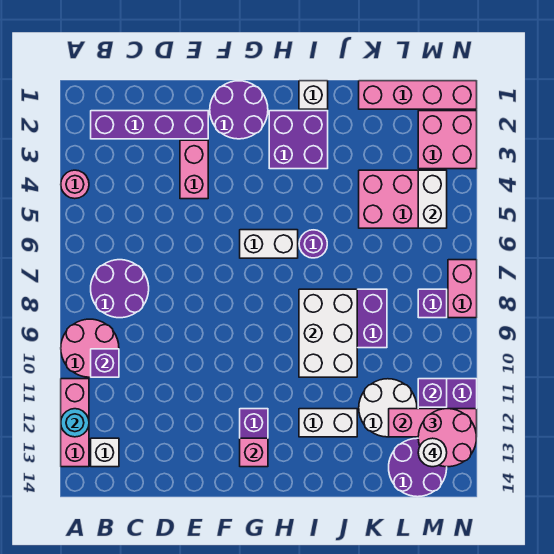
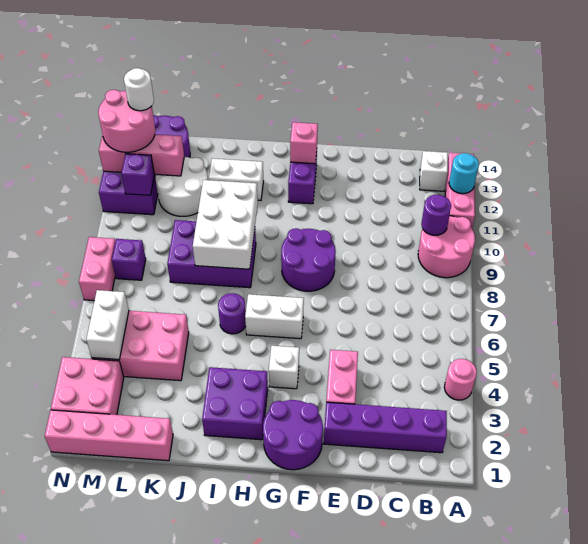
purple round brick B7:C8 level 1 -> purple round brick F8:G9 level 1
purple brick B10 level 2 -> purple round brick B10 level 2
white brick I1 level 1 -> white brick G4 level 1

